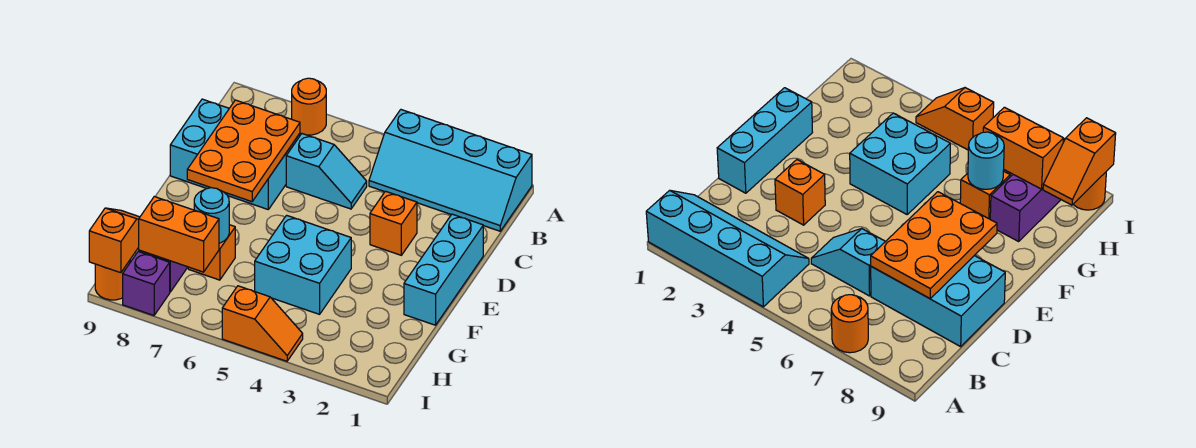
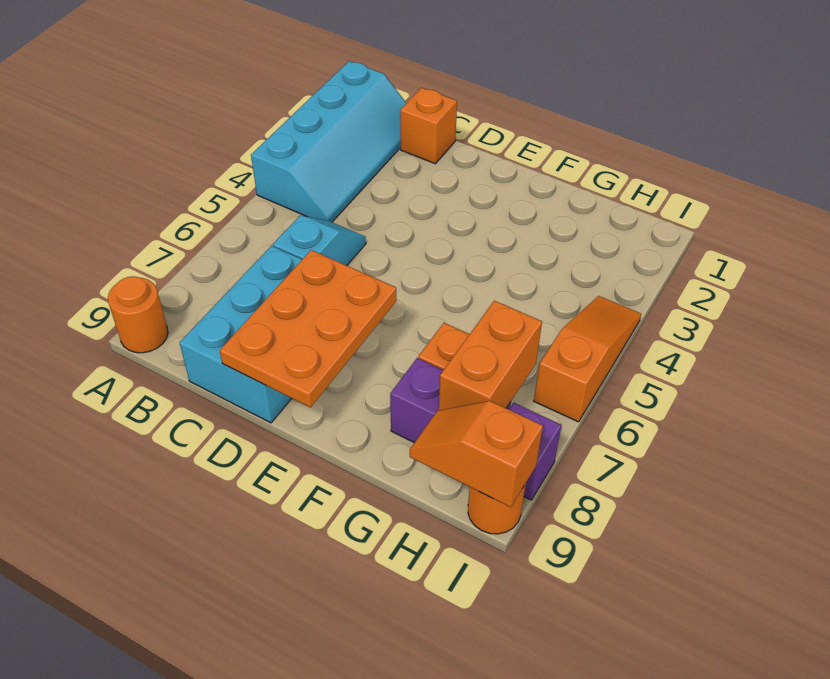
orange round brick A7 level 1 -> orange round brick A9 level 1
orange plate C7:E8 level 2 -> orange plate D7:E9 level 2
cyan brick D1:F1 level 1 -> none
orange brick D3 level 1 -> orange brick C1 level 1
cyan brick F4:G5 level 1 -> none
cyan round brick G7 level 2 -> none
orange slope I4:I5 level 1 top 5 -> orange slope I4:I6 level 1 top 6

